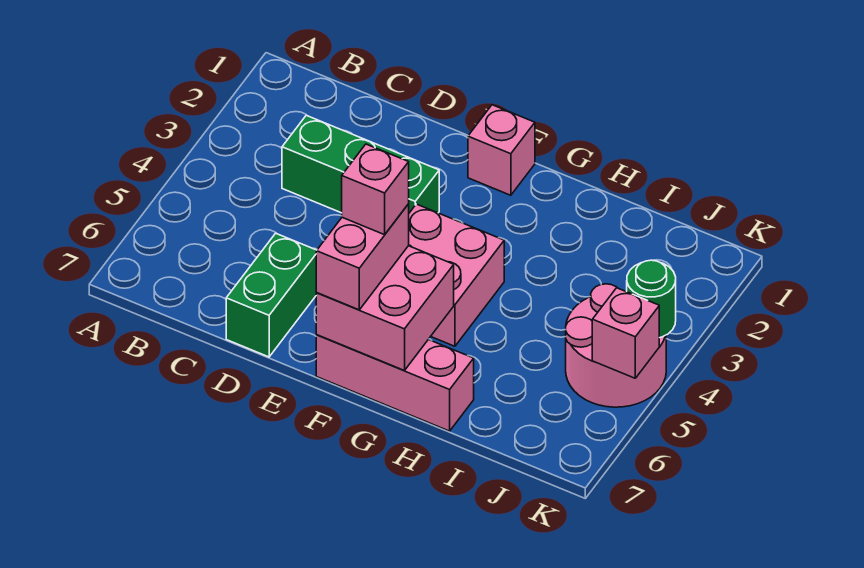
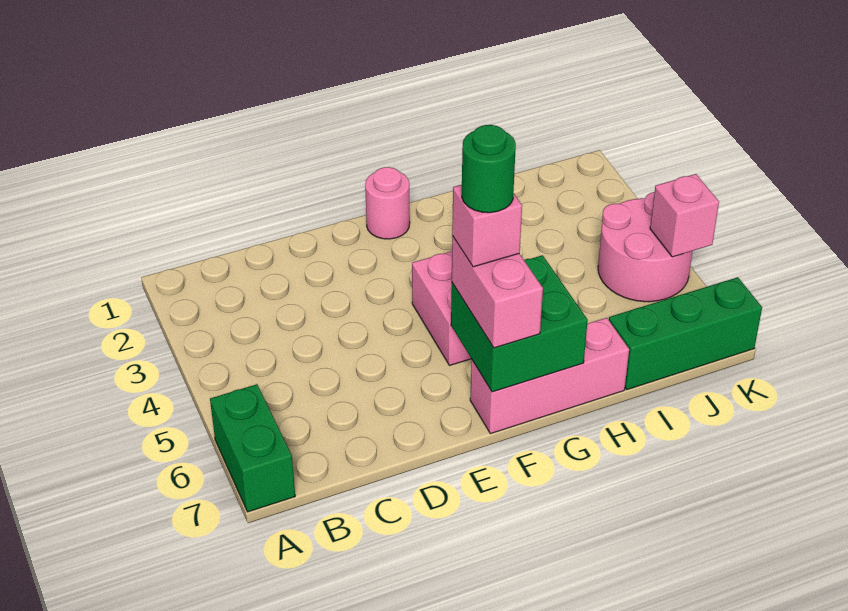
green brick C3:E3 level 1 -> green brick I7:K7 level 1
green brick D6:D7 level 1 -> green brick A6:A7 level 1
pink brick F1 level 1 -> pink round brick F1 level 1
pink brick F6:G7 level 2 -> green brick F6:G7 level 2
green round brick K4 level 2 -> green round brick F6 level 5

